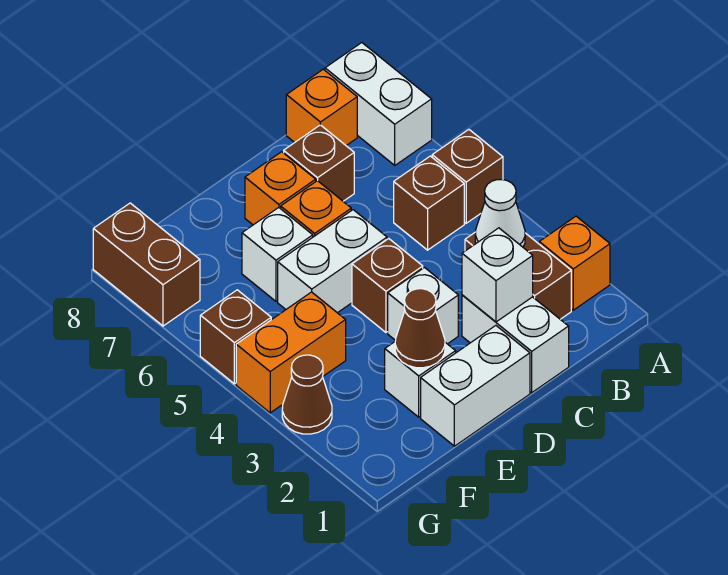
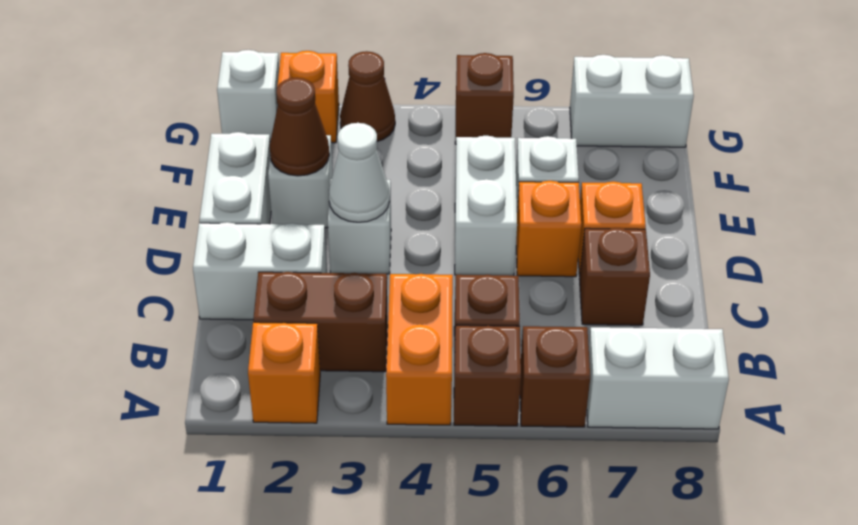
white cone B3 level 2 -> white cone D3 level 2
orange brick B8 level 1 -> orange brick G2 level 1
white brick C2 level 2 -> white brick G1 level 1
brown brick D4 level 1 -> brown brick A6 level 1
orange brick F4:G4 level 1 -> orange brick A4:B4 level 1
brown brick G7:G8 level 1 -> white brick G7:G8 level 1

